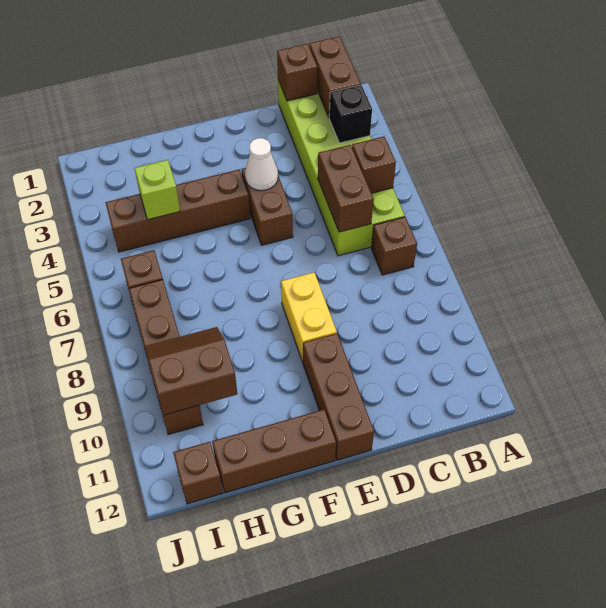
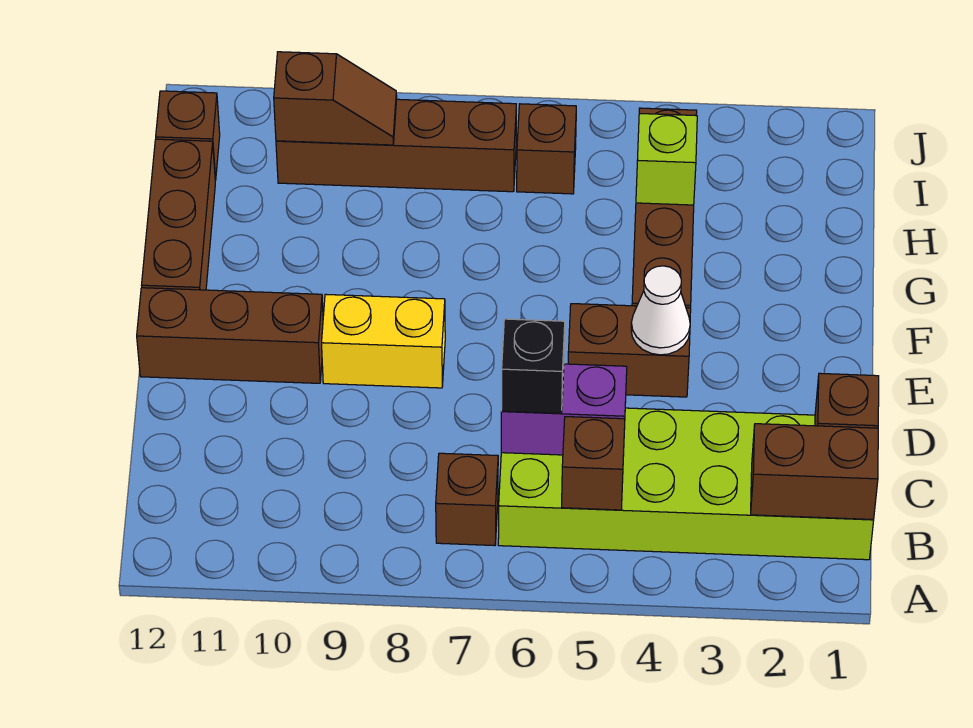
black brick B3 level 2 -> black brick C6 level 3
brown brick C5:C6 level 2 -> purple brick C5:C6 level 2
brown slope H9:I10 level 2 top 10 -> brown slope I9:I10 level 2 top 10

